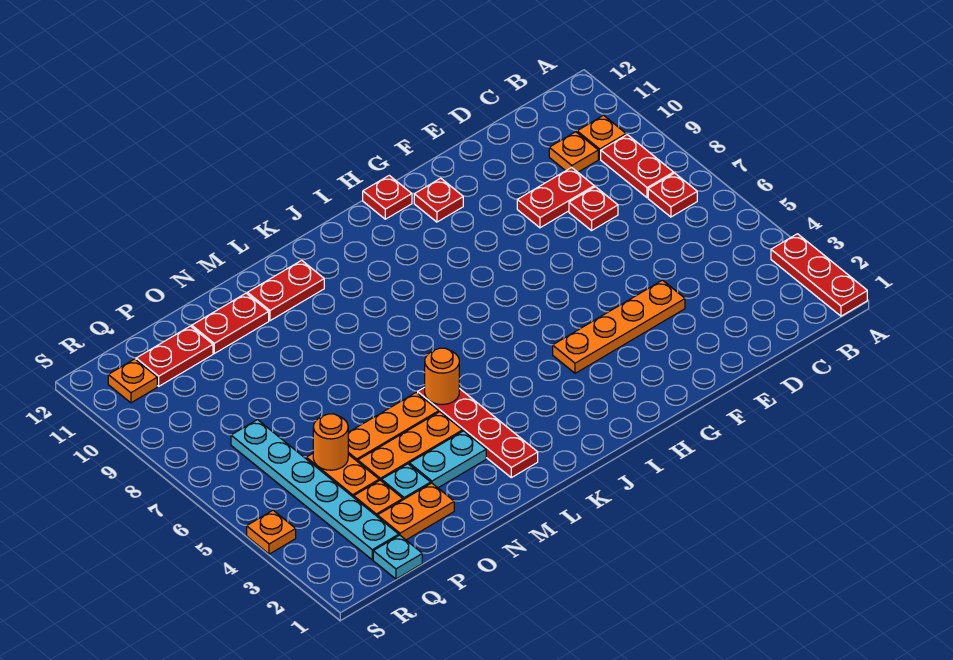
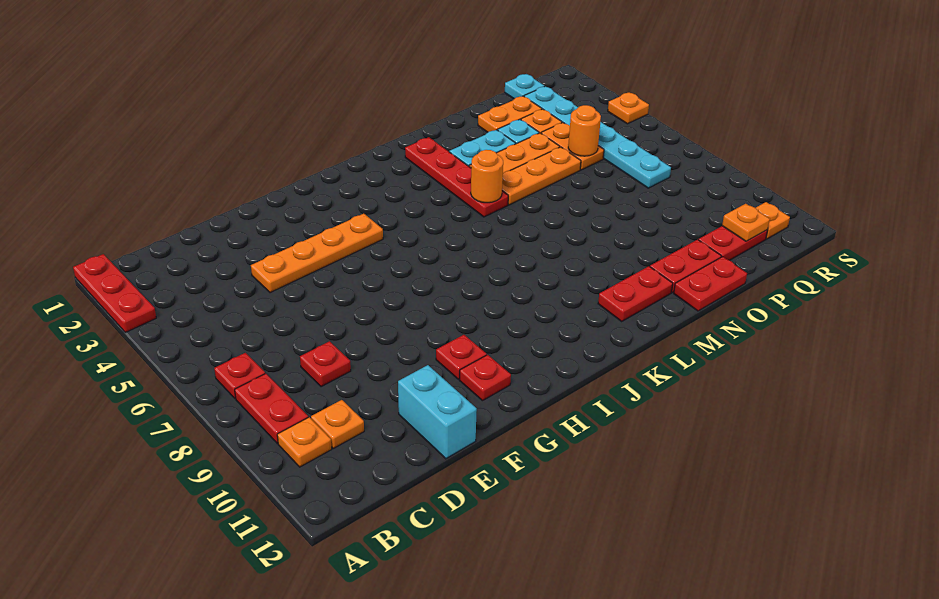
red plate D9:E9 level 1 -> red plate N12:O12 level 1
none -> cyan brick E11:E12 level 1
red plate H12 level 1 -> red plate G10 level 1
none -> orange plate Q11 level 2

